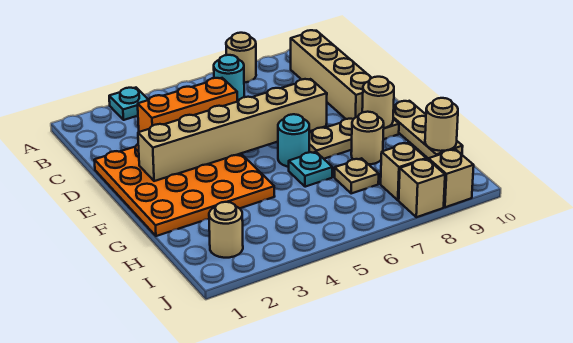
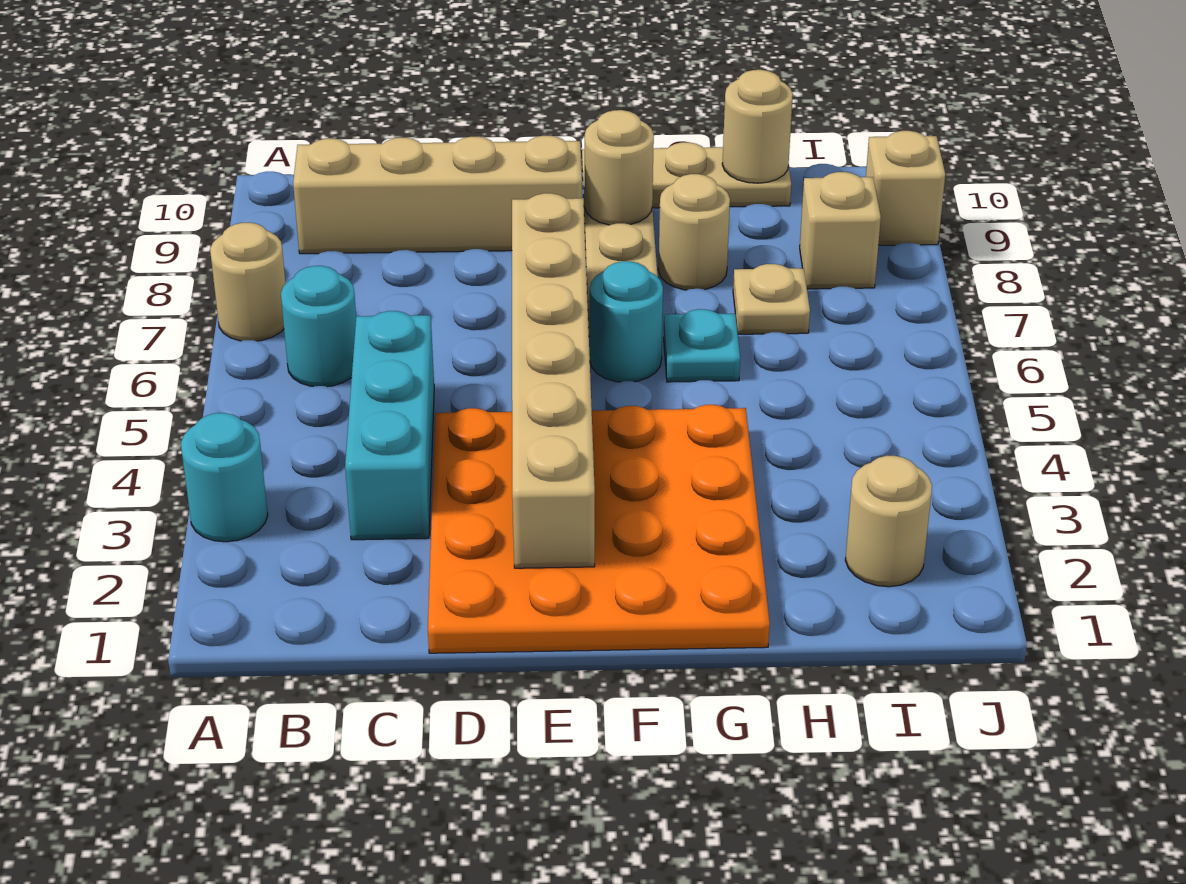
cyan plate A3 level 1 -> cyan round brick A3 level 1
orange brick C3:C5 level 1 -> cyan brick C3:C5 level 1
tan brick J8 level 1 -> none

